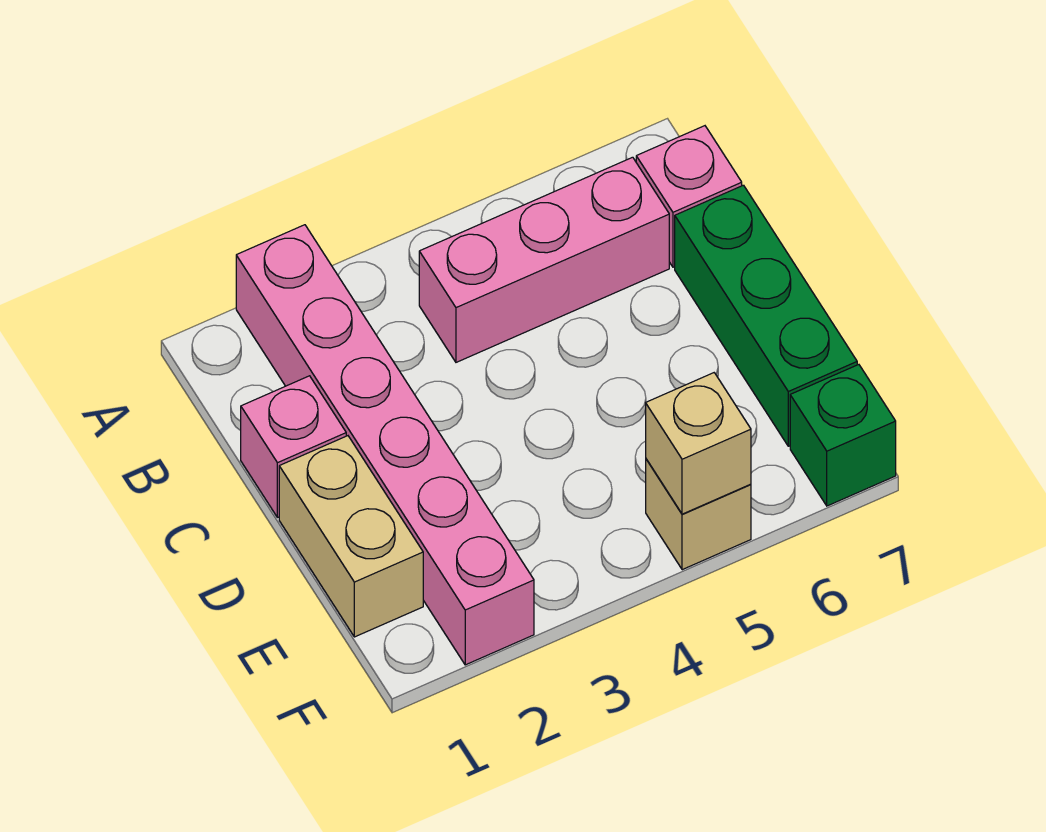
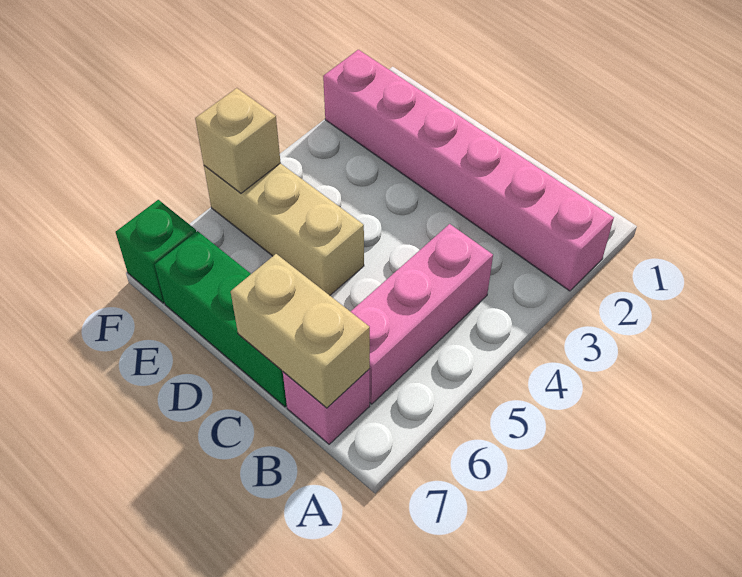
pink brick C1 level 1 -> none
tan brick D1:E1 level 1 -> tan brick B7:C7 level 2
tan brick F5 level 1 -> tan brick D5:F5 level 1

